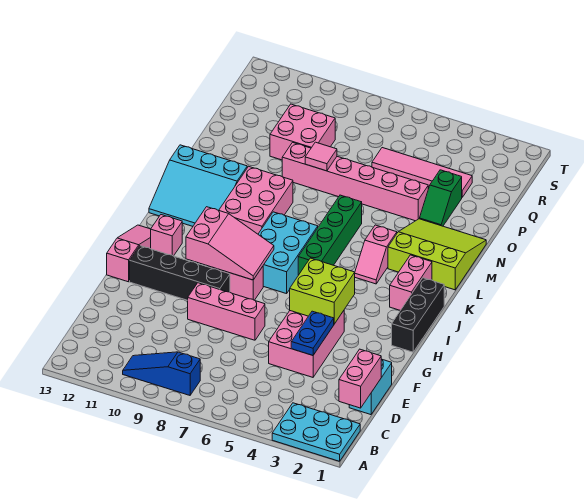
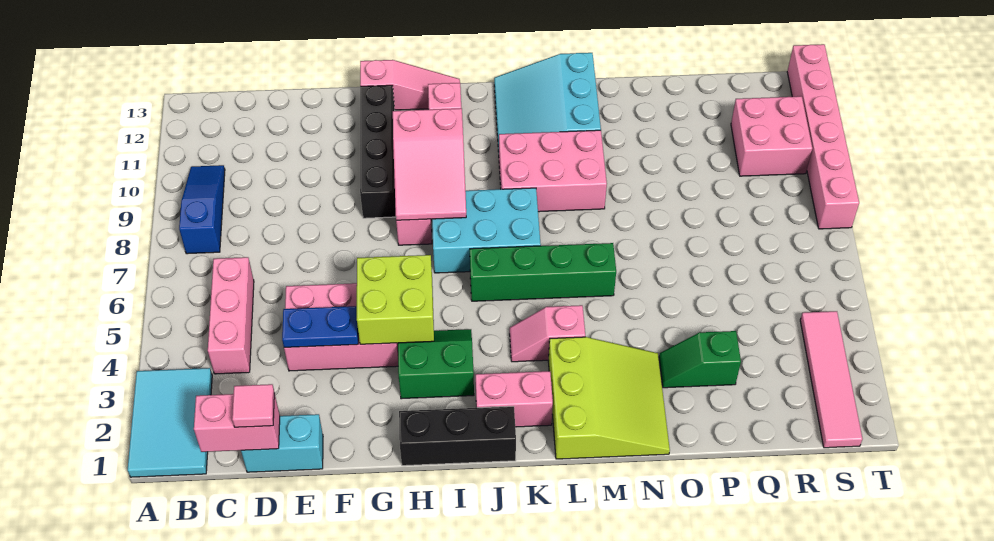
cyan plate A1:B3 level 1 -> cyan tile A1:B3 level 1
pink brick F7:F9 level 1 -> pink brick C4:C6 level 1
none -> green slope H3:I4 level 1 top 3
pink brick O4:O9 level 1 -> pink brick T8:T13 level 1
pink tile O8 level 2 -> pink tile D1 level 3
pink brick P9:Q10 level 1 -> pink brick R10:S11 level 1
pink tile Q3:Q6 level 1 -> pink tile S1:S4 level 1

